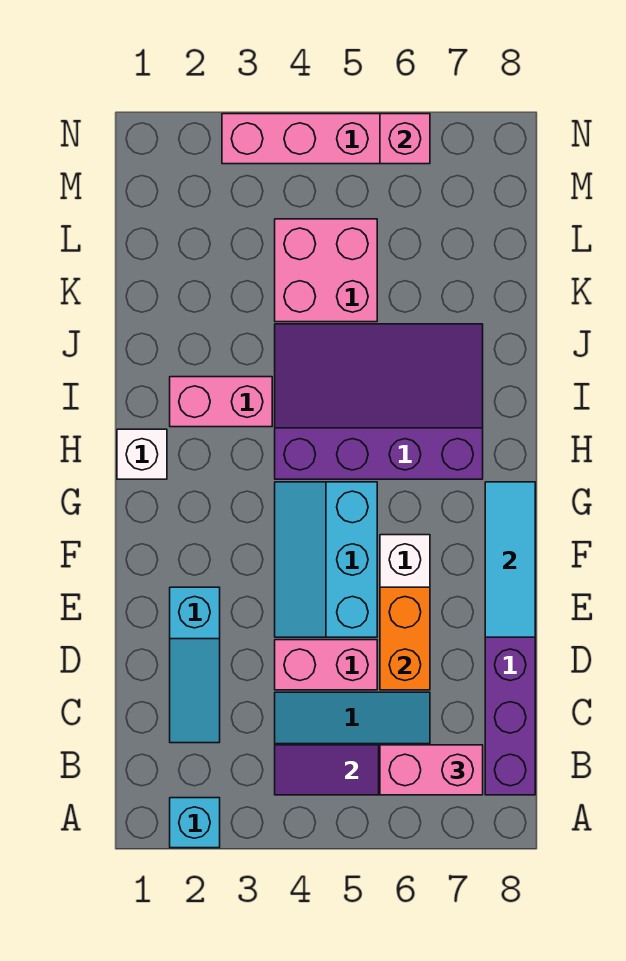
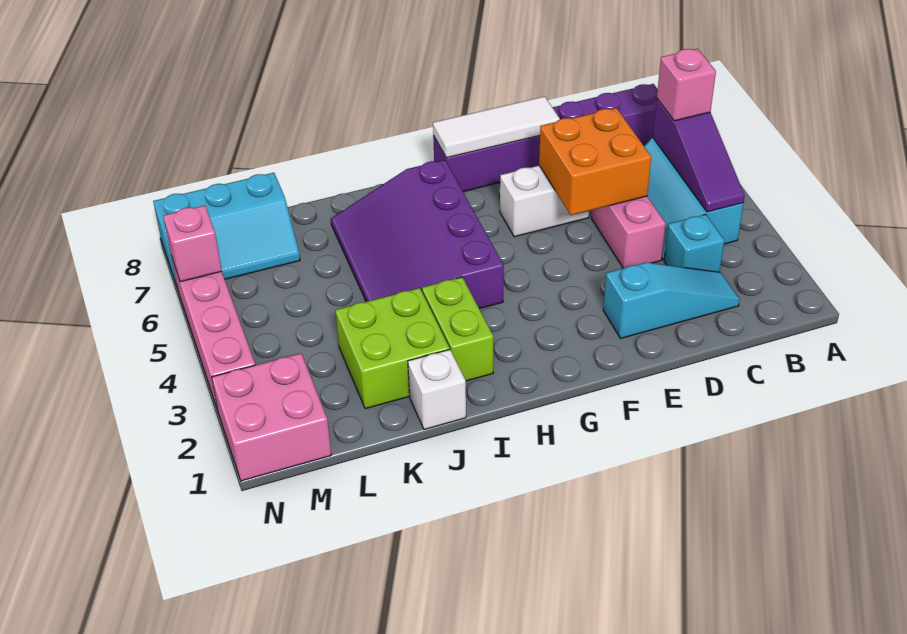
cyan brick A2 level 1 -> cyan brick C3 level 1
pink brick B6:B7 level 3 -> pink brick B6 level 3
orange brick D6:E6 level 2 -> orange brick D5:E6 level 2
cyan slope E4:G5 level 1 top 5 -> cyan slope L7:N8 level 1 top 8
cyan tile E8:G8 level 2 -> white tile E8:G8 level 2
white brick H1 level 1 -> white brick J1 level 1
pink brick I2:I3 level 1 -> lime brick I2:I3 level 1
none -> lime brick J2:K3 level 1
pink brick K4:L5 level 1 -> pink brick M1:N2 level 1

